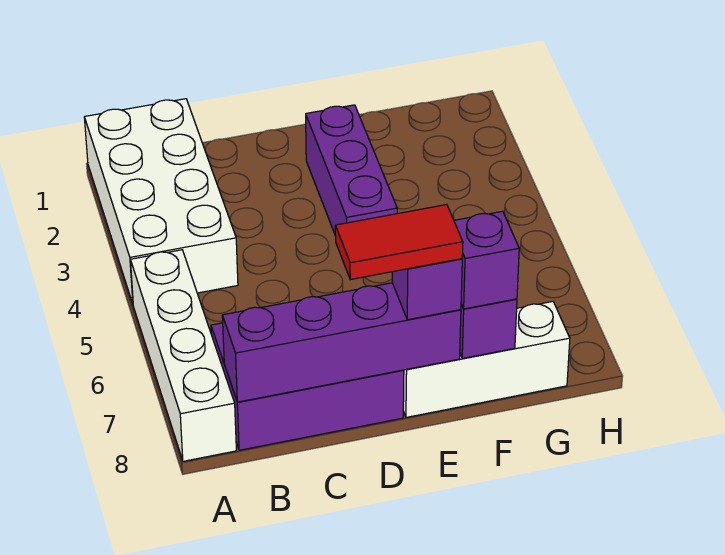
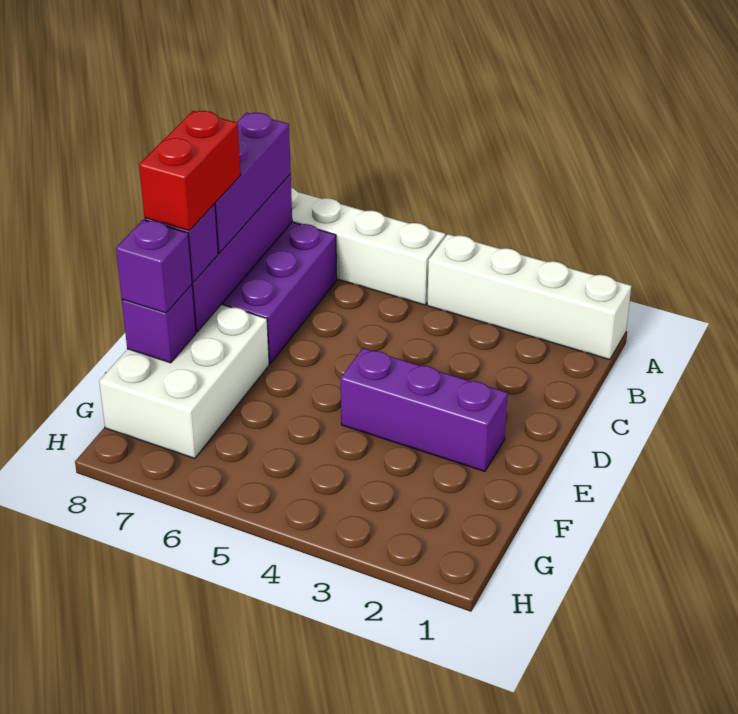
white brick A1:B4 level 1 -> white brick A1:A4 level 1
none -> purple brick B8:D8 level 3
red tile D8:E8 level 4 -> red brick D8:E8 level 4
white brick E8:G8 level 1 -> white brick E7:G8 level 1

